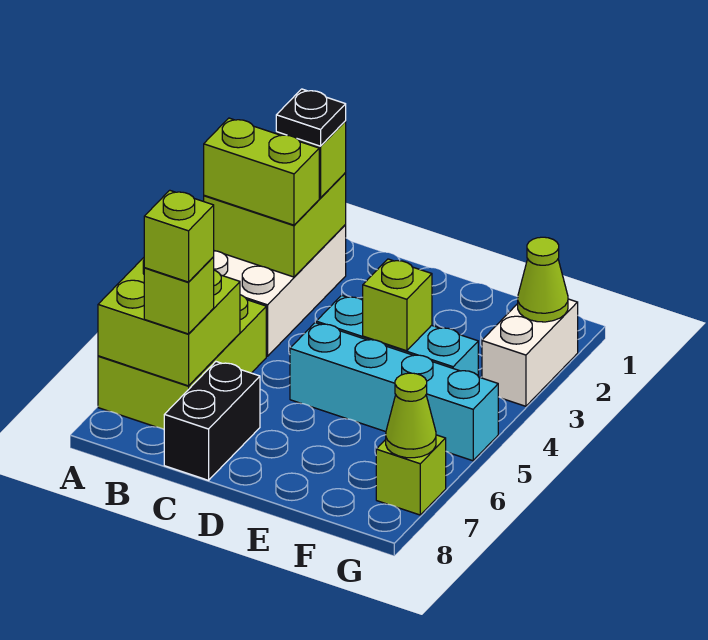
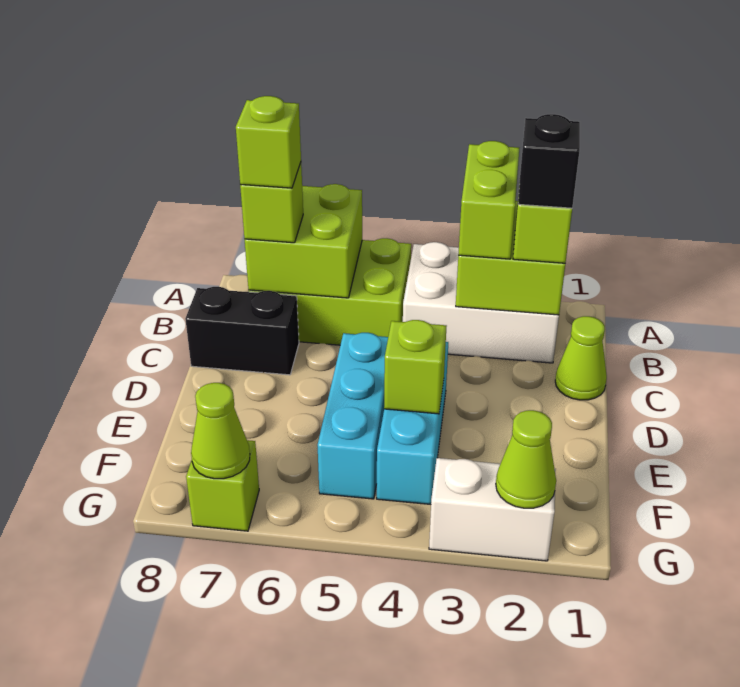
black plate B2 level 4 -> black brick B2 level 4
none -> lime cone C1 level 1
cyan brick D5:G5 level 1 -> cyan brick D5:F5 level 1

